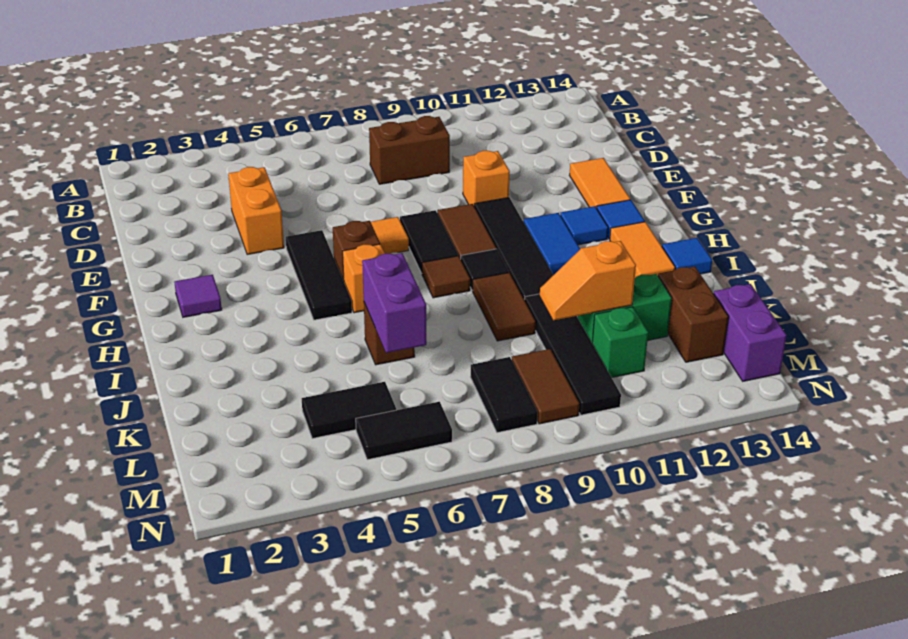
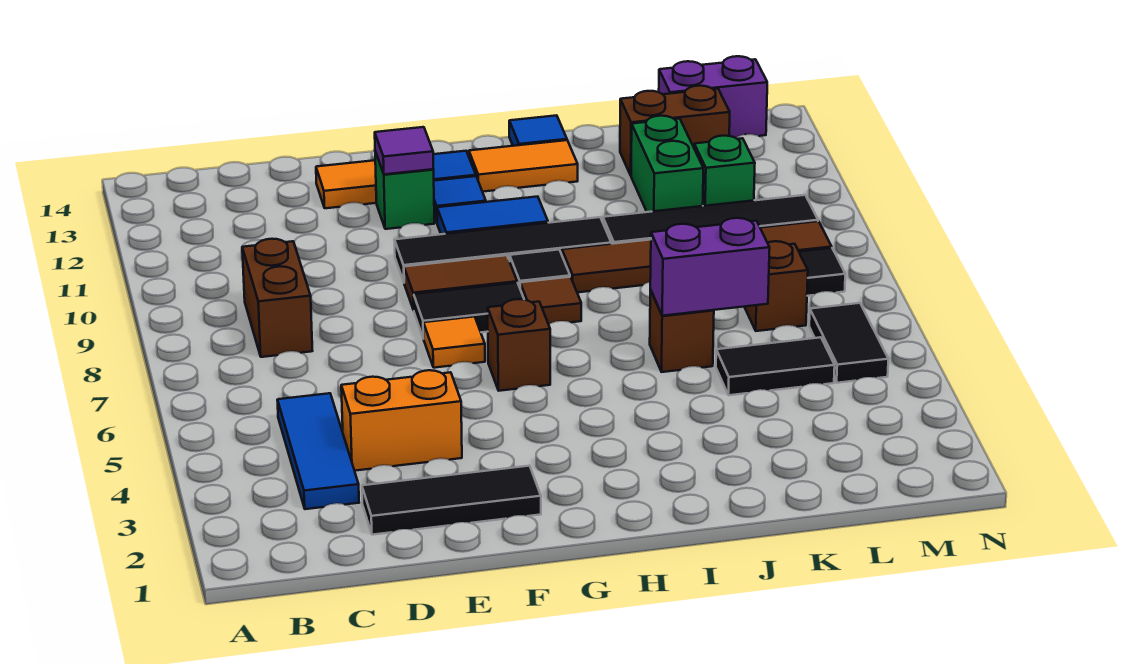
none -> blue tile C3:C5 level 1
orange brick E10 level 1 -> none
black tile F5:H5 level 1 -> black tile D2:F2 level 1
none -> green brick F12 level 1
purple tile G2 level 1 -> purple tile F12 level 2
orange brick H6 level 1 -> none
orange slope K10:K11 level 2 top 11 -> none
black tile L4:L5 level 1 -> black tile K5:L5 level 1
none -> brown brick L7 level 1

